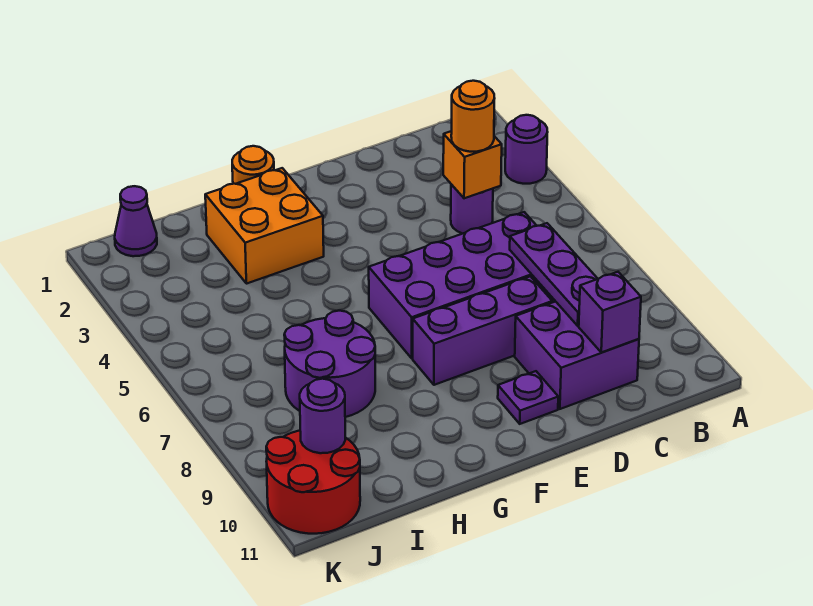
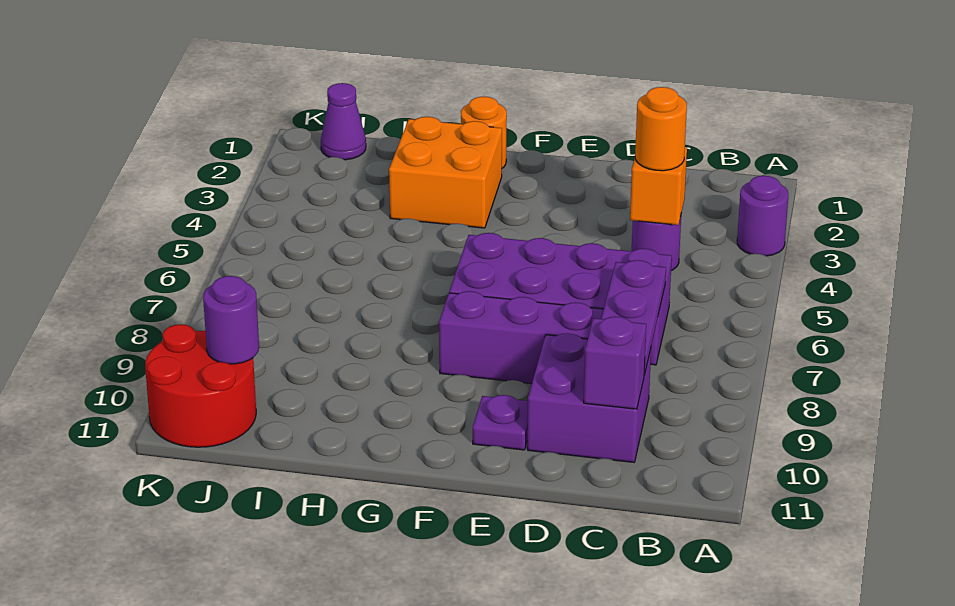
purple round brick H7:I8 level 1 -> none

